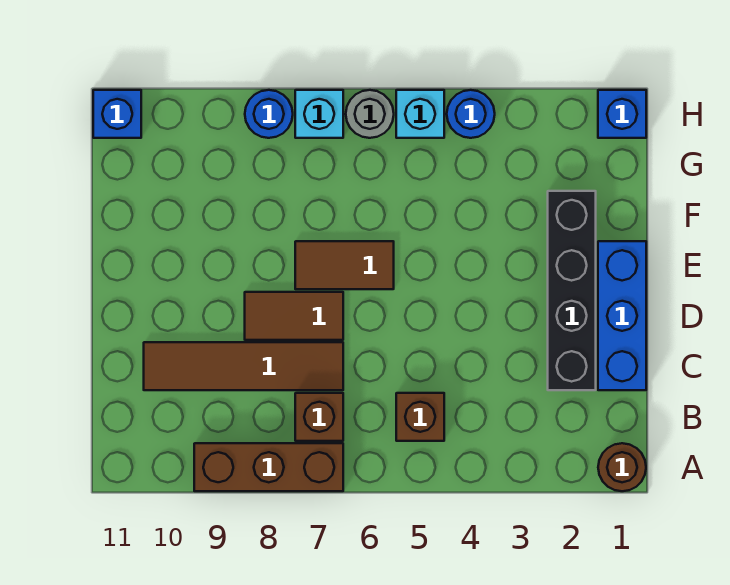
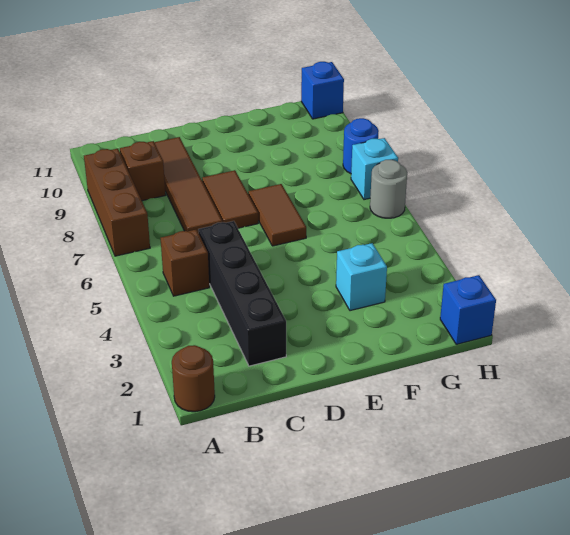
brown brick B7 level 1 -> brown brick B9 level 1
blue brick C1:E1 level 1 -> none
black brick C2:F2 level 1 -> black brick C2:C5 level 1
blue round brick H4 level 1 -> none
cyan brick H5 level 1 -> cyan brick F3 level 1

